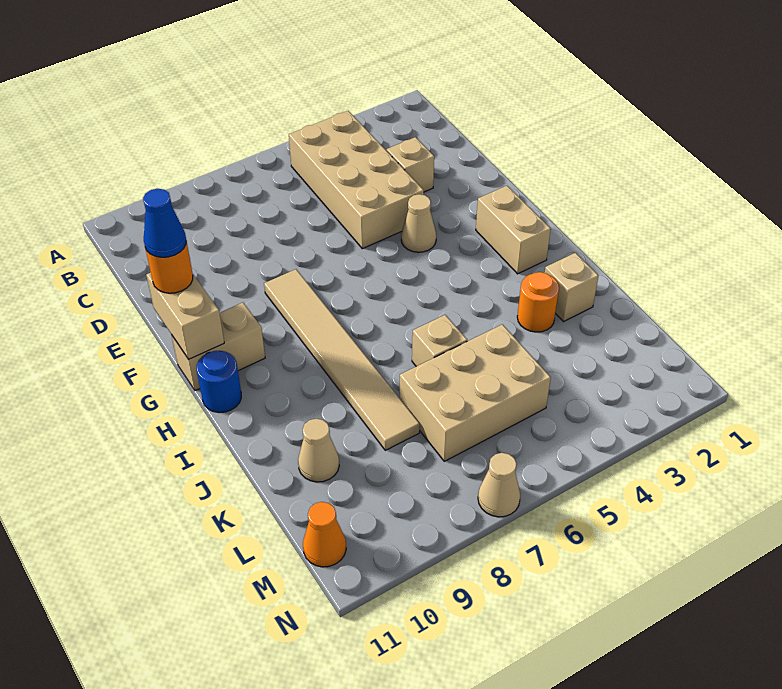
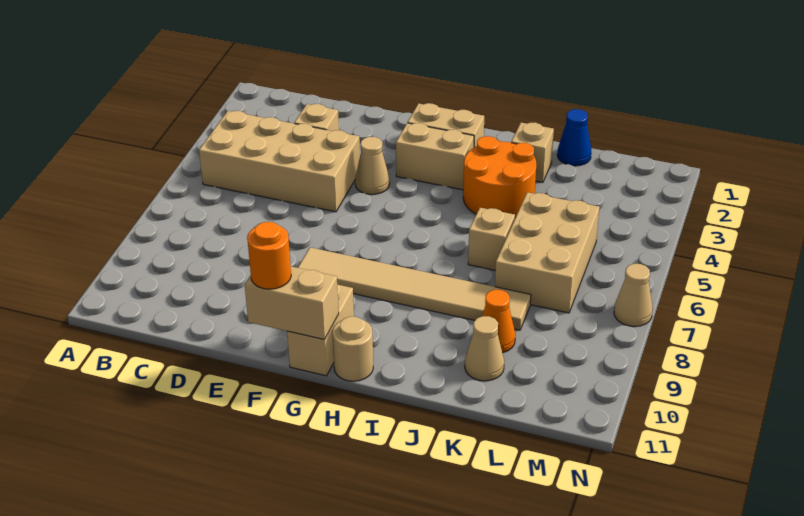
blue cone F11 level 4 -> blue cone K1 level 1
none -> tan brick G3:H3 level 1
blue round brick H11 level 1 -> tan round brick H11 level 1
orange round brick J3 level 1 -> orange round brick I3:J4 level 1
orange cone M11 level 1 -> orange cone K9 level 1

